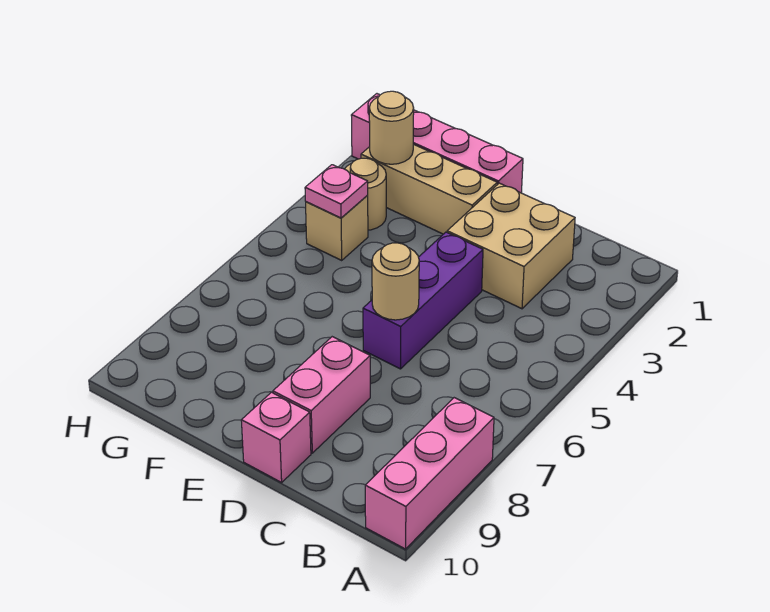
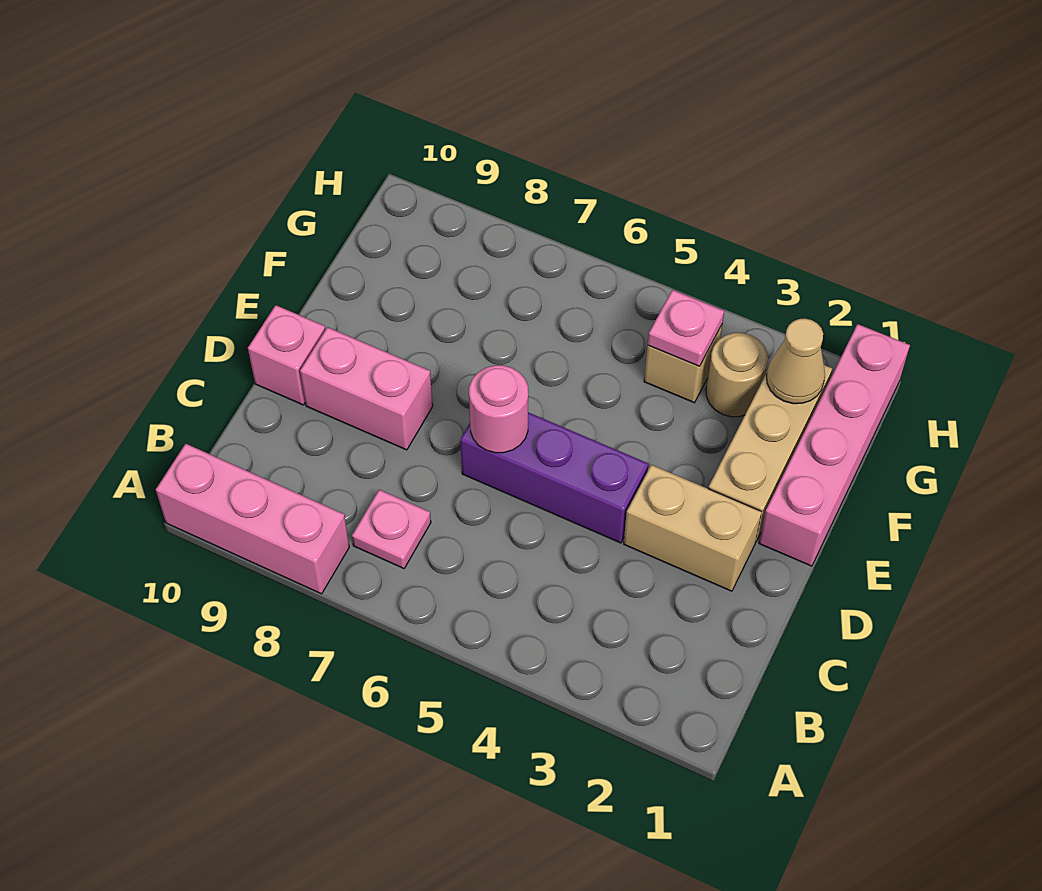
none -> pink plate B7 level 1
tan brick C2:D3 level 1 -> tan brick D2:D3 level 1
tan round brick D6 level 2 -> pink round brick D6 level 2
tan round brick G2 level 2 -> tan cone G2 level 2

